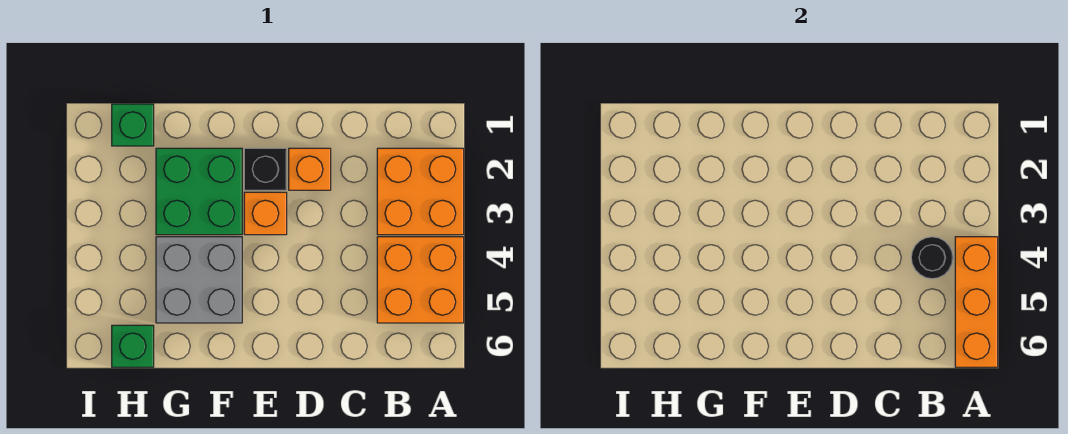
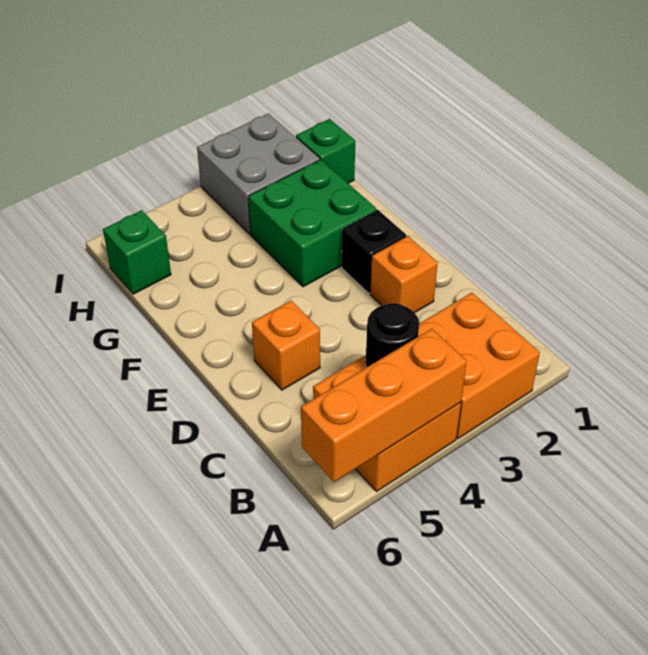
orange brick E3 level 1 -> orange brick D5 level 1
grey brick F4:G5 level 1 -> grey brick H2:I3 level 1

